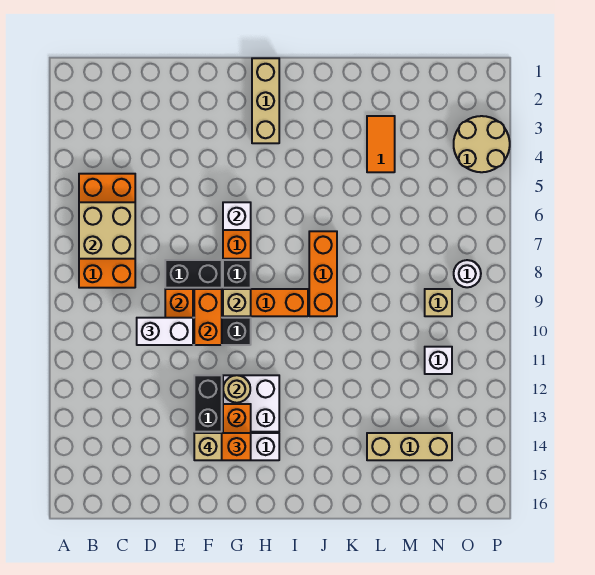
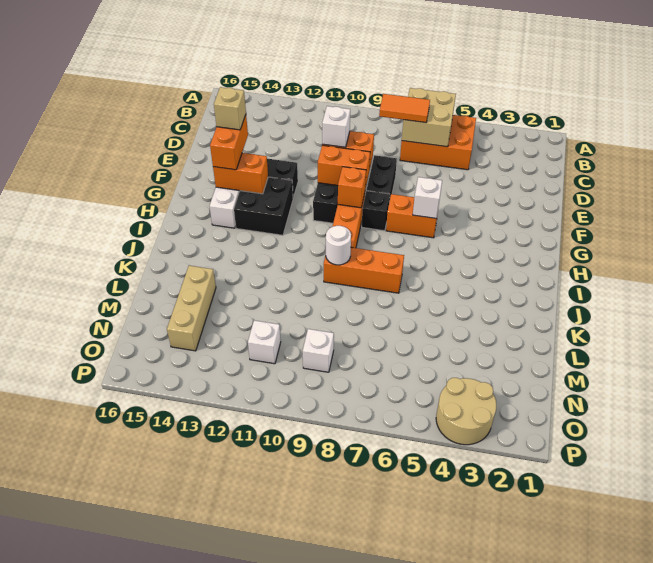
orange brick B5:C8 level 1 -> orange brick B5:C7 level 1
white brick D10:E10 level 3 -> white brick E10 level 3
tan brick G9 level 2 -> orange brick G9 level 2
white brick G12:H13 level 1 -> black brick G12:H13 level 1
tan round brick G12 level 2 -> none
tan brick H1:H3 level 1 -> none
orange tile L3:L4 level 1 -> orange tile C7:C8 level 3
tan brick N9 level 1 -> white brick N9 level 1
white round brick O8 level 1 -> white round brick J9 level 2

